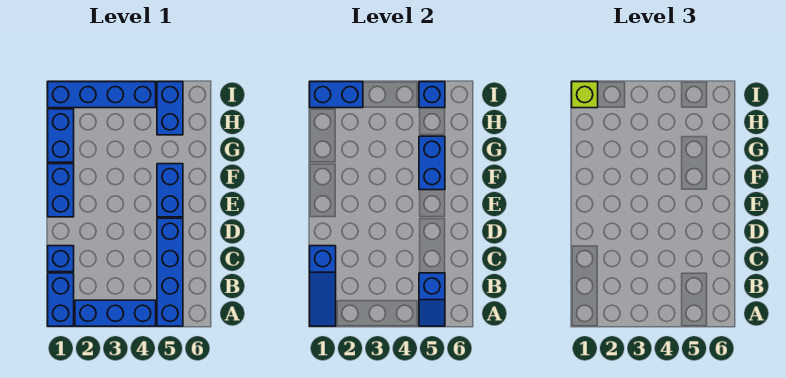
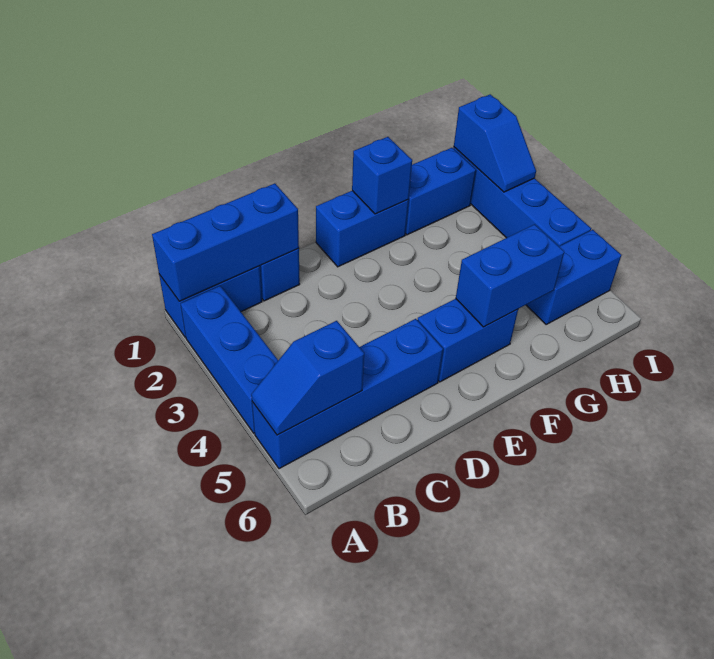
blue slope A1:C1 level 2 top C -> blue brick A1:C1 level 2
blue brick I1:I2 level 2 -> blue slope I1:I2 level 2 top 1
lime brick I1 level 3 -> none
blue brick I5 level 2 -> blue brick F1 level 2

